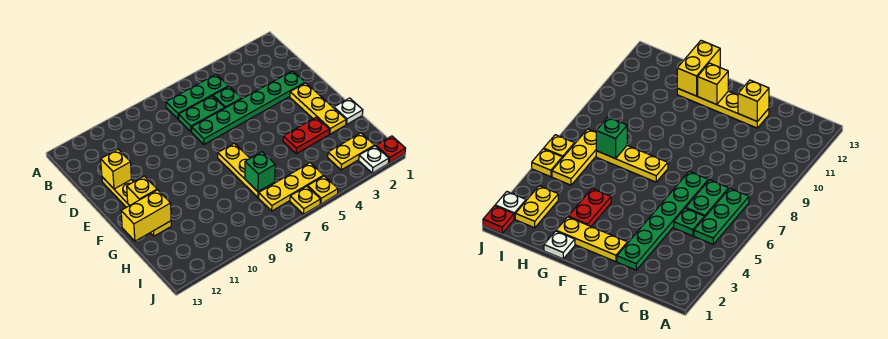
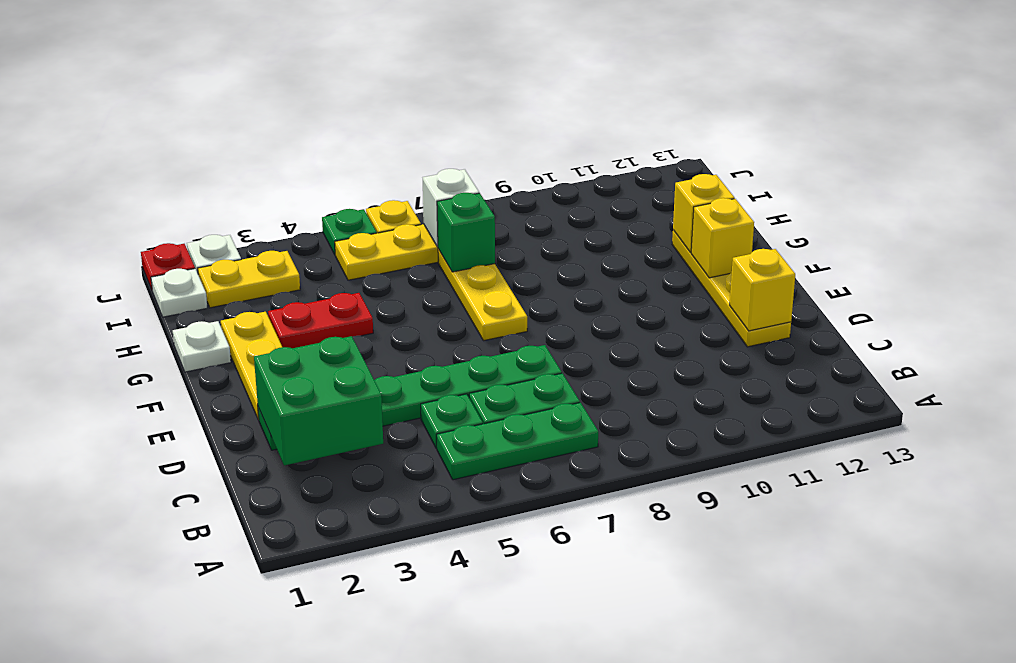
none -> green brick C2:D3 level 2
yellow brick G12:G13 level 2 -> yellow brick G12 level 2
none -> white plate I1 level 1
none -> white brick I7 level 2
yellow plate J5 level 1 -> green plate J5 level 1

